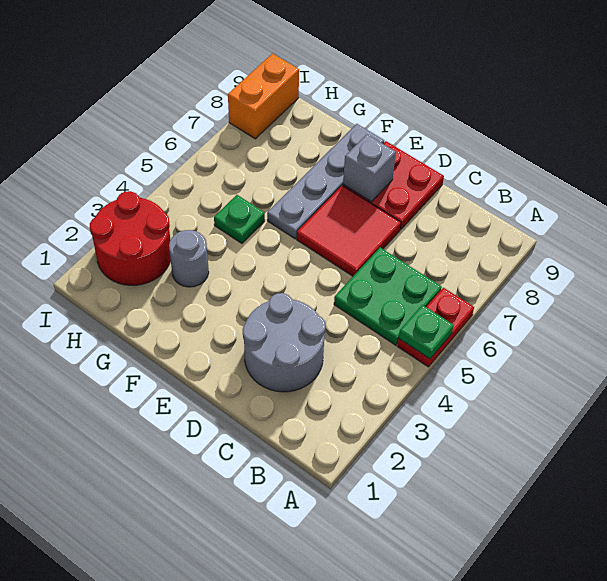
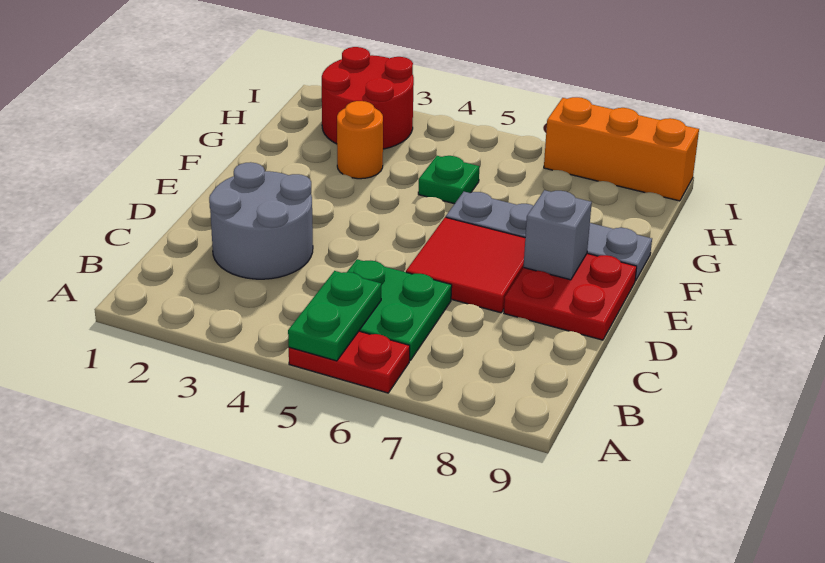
green plate A5 level 2 -> green plate A5:B5 level 2
grey round brick G3 level 1 -> orange round brick G3 level 1
orange brick I8:I9 level 1 -> orange brick I7:I9 level 1

